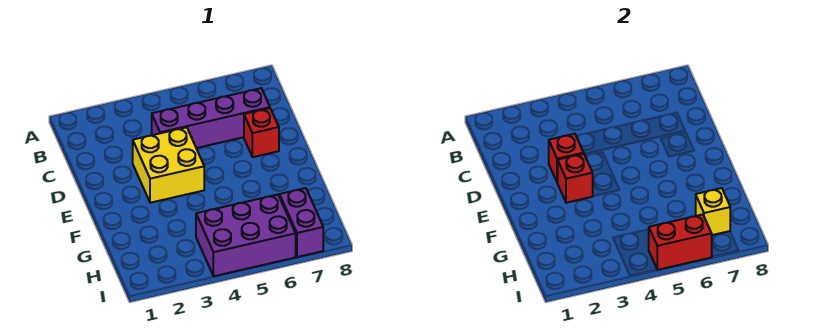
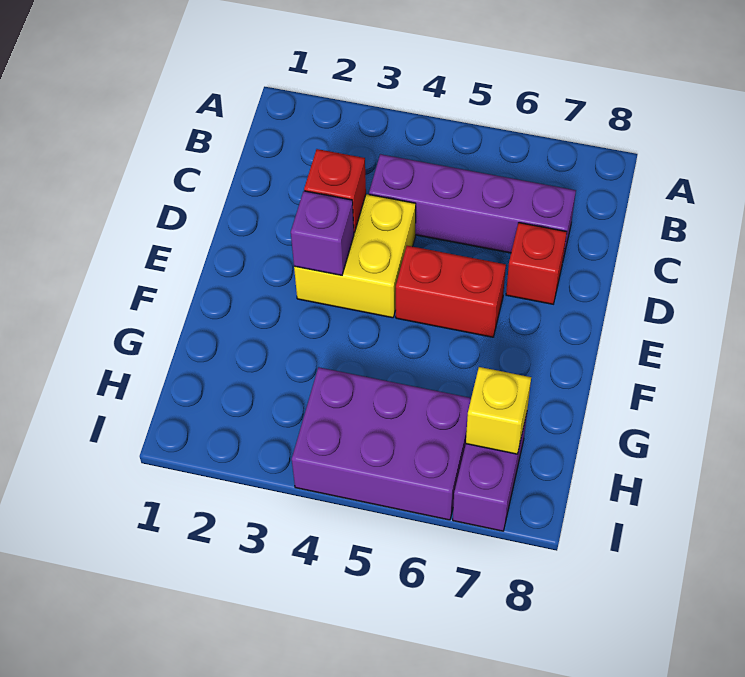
red brick E3 level 2 -> purple brick E3 level 2
red brick I5:I6 level 2 -> red brick E5:E6 level 1

